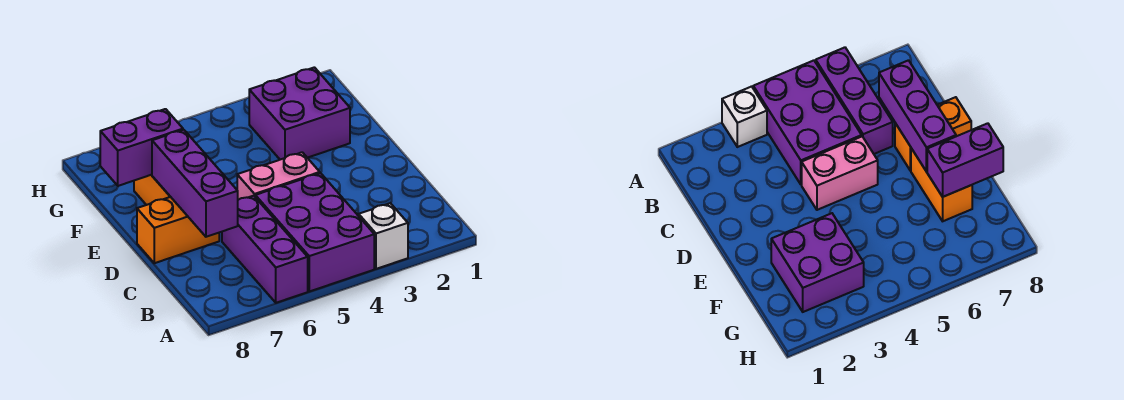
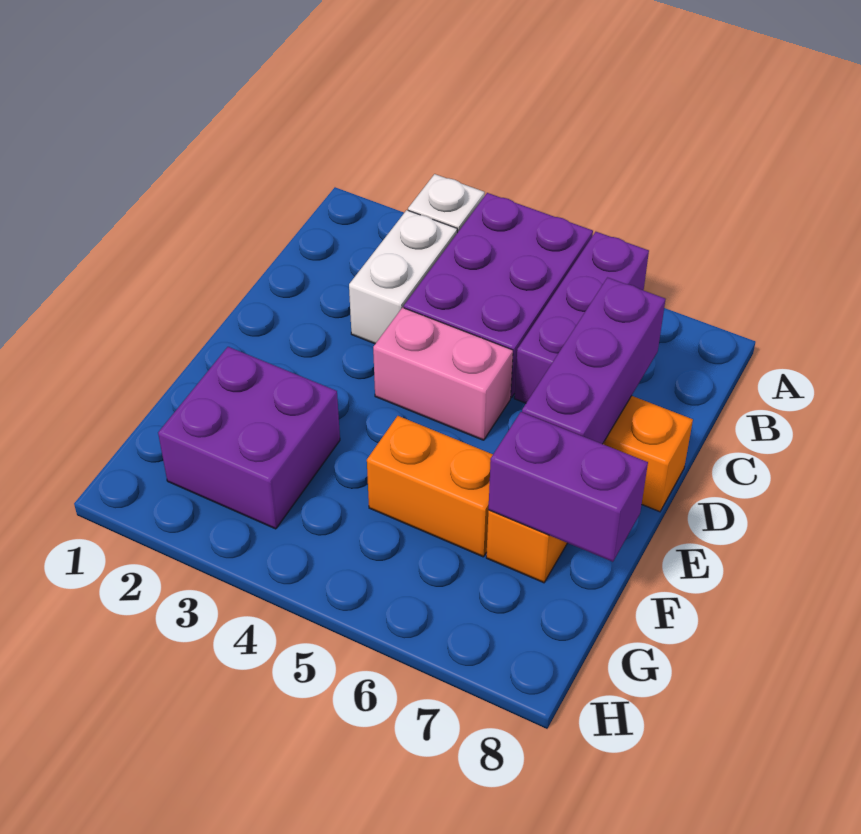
none -> white brick B3:C3 level 1
none -> orange brick F5:F6 level 1

